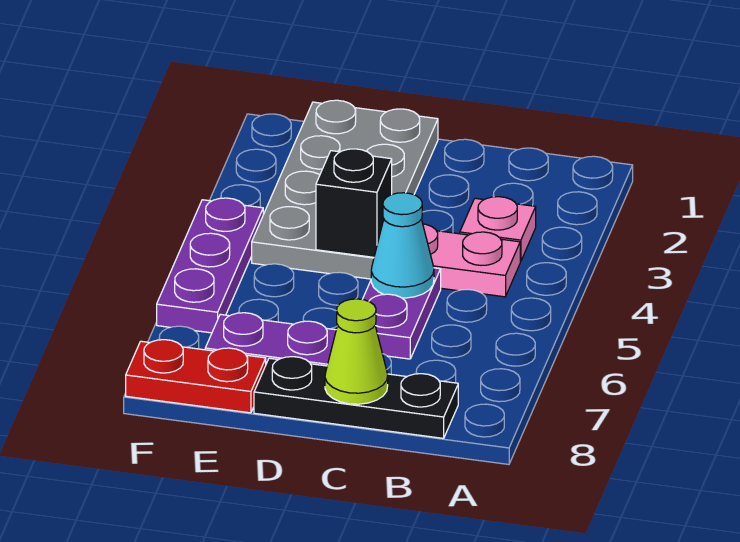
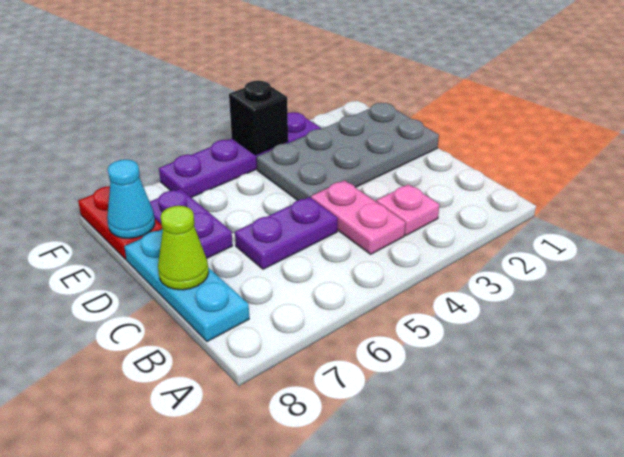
black plate B8:D8 level 1 -> cyan plate B8:D8 level 1
cyan cone C5 level 2 -> cyan cone E8 level 2
black brick D4 level 2 -> black brick F4 level 2
purple plate F4:F6 level 1 -> purple plate F3:F6 level 1

